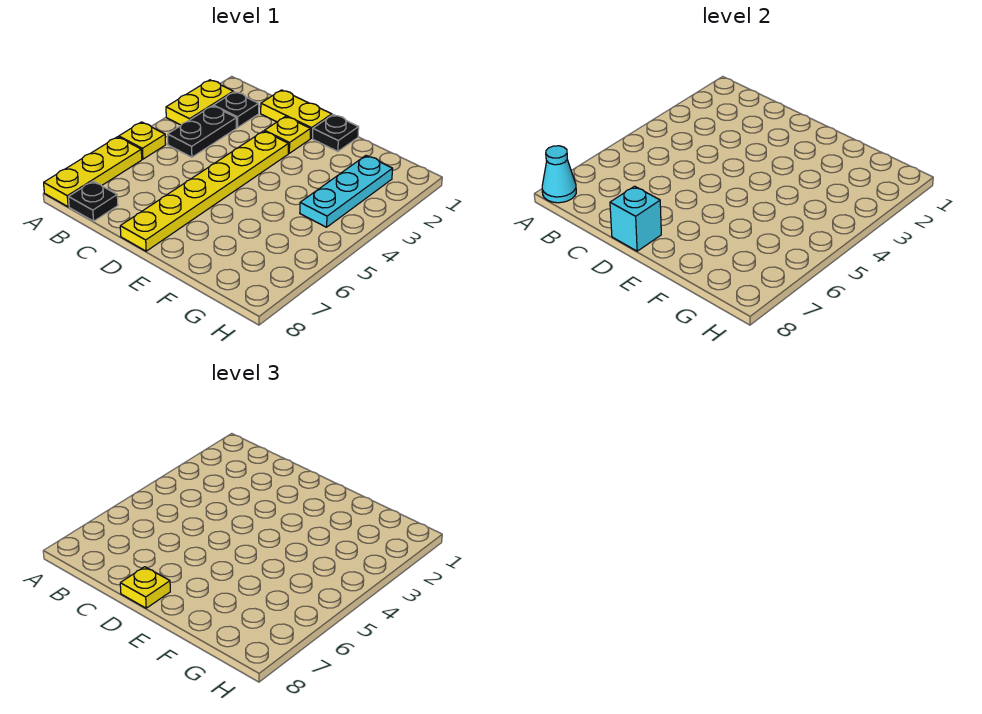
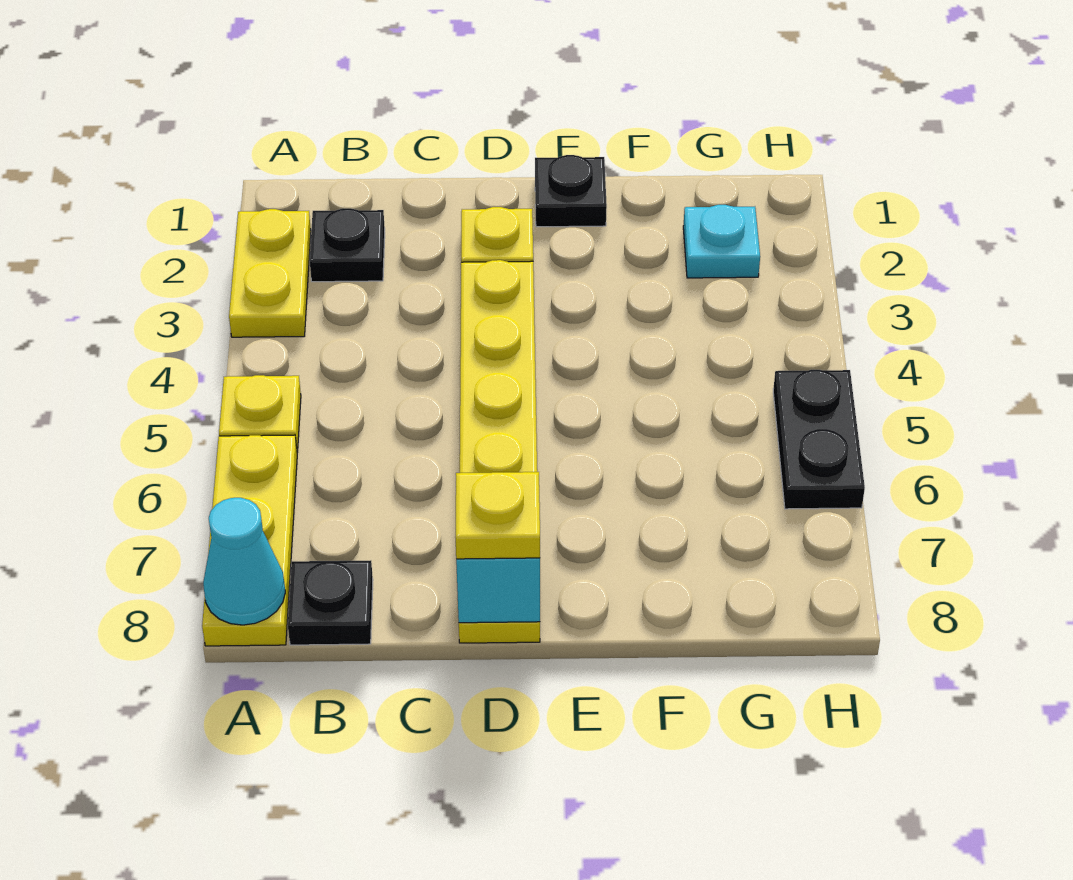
black plate B3:B4 level 1 -> black plate H5:H6 level 1
yellow plate C1:D1 level 1 -> none
cyan plate G2:G4 level 1 -> cyan plate G2 level 1

